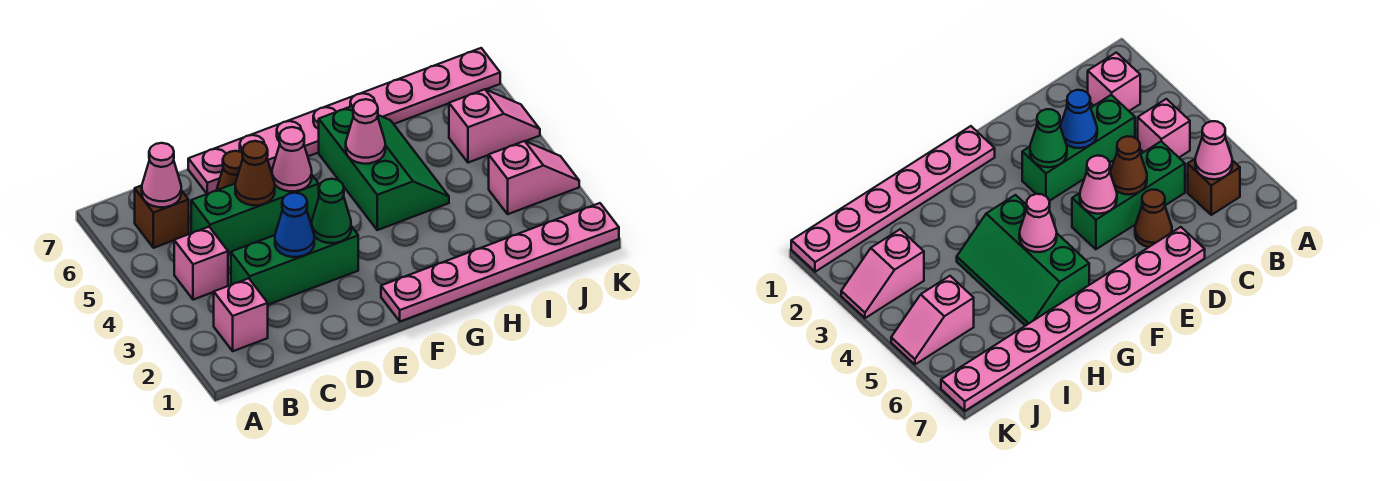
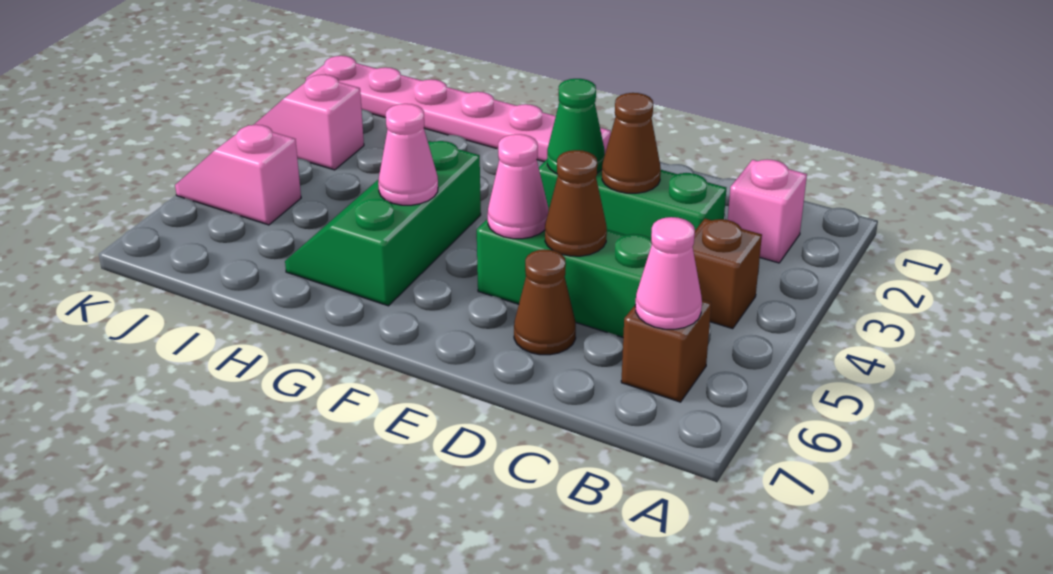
pink brick B4 level 1 -> brown brick B4 level 1
blue cone D3 level 2 -> brown cone D3 level 2
pink plate D7:K7 level 1 -> none

